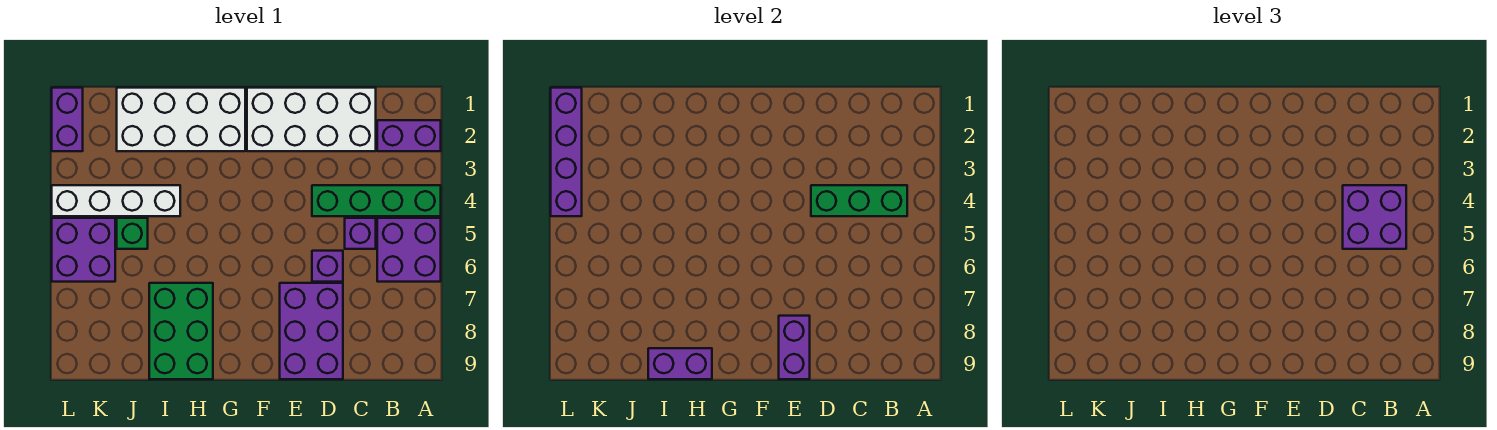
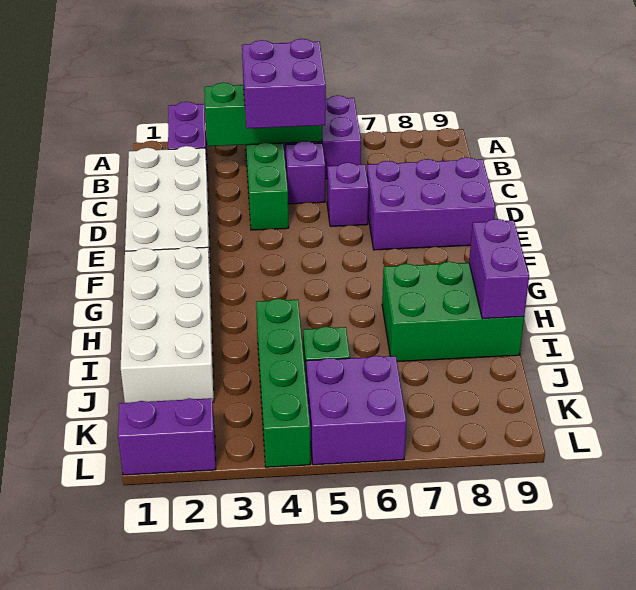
green brick B4:D4 level 2 -> green brick B3:B5 level 2
purple brick E8:E9 level 2 -> none
white brick I4:L4 level 1 -> green brick I4:L4 level 1
purple brick L1:L4 level 2 -> none

